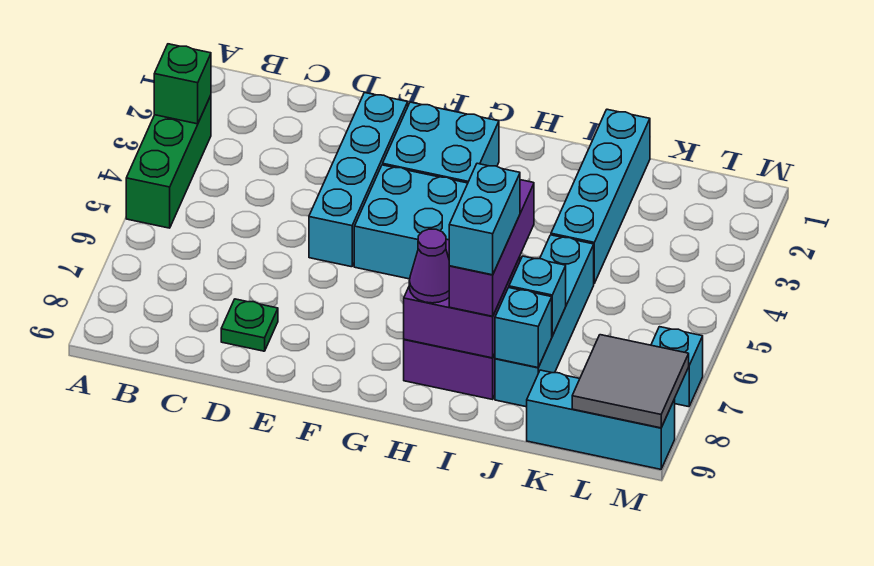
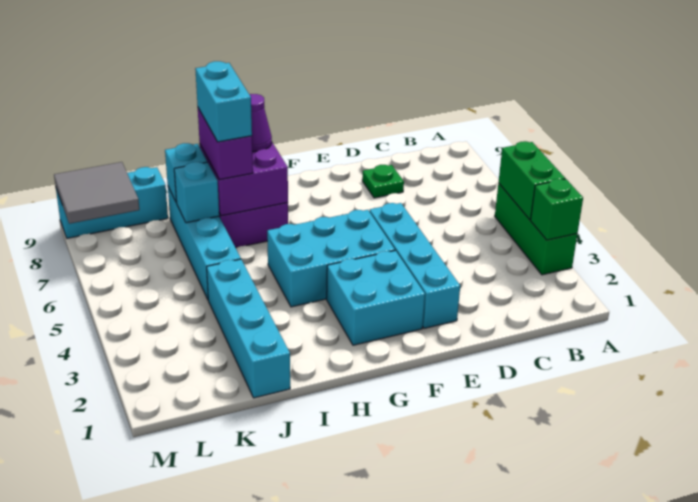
none -> green brick A4:A5 level 2
purple brick I6:I8 level 3 -> purple brick I7:I8 level 3
cyan brick M7 level 1 -> none

